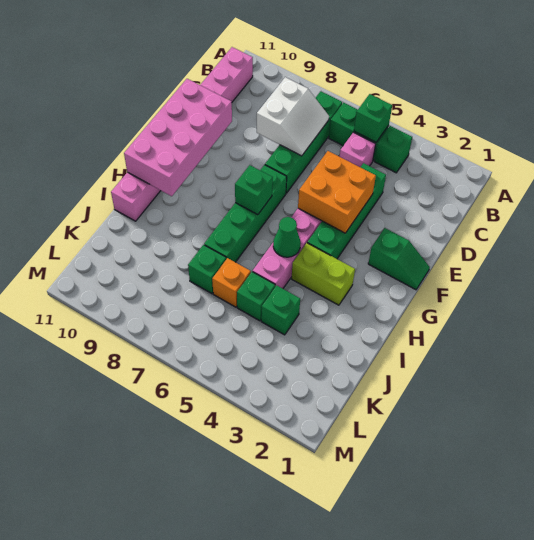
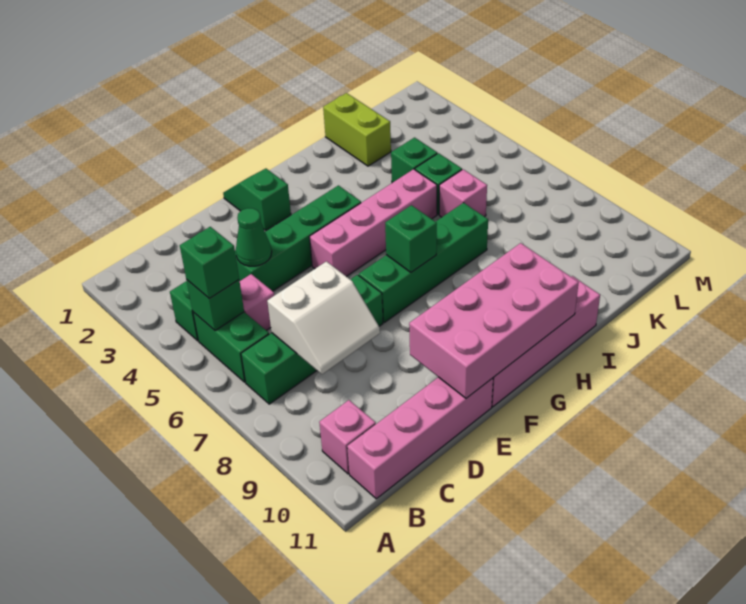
none -> pink brick B10 level 1
white slope C7:D8 level 2 top 8 -> white slope C7:D8 level 2 top 7
orange brick E4:F5 level 2 -> none
lime brick H3:H4 level 1 -> lime brick J1:J2 level 1
green cone H5 level 2 -> green cone D4 level 2
orange brick J6 level 1 -> pink brick J6 level 1
green brick J7 level 1 -> green brick B5 level 3

